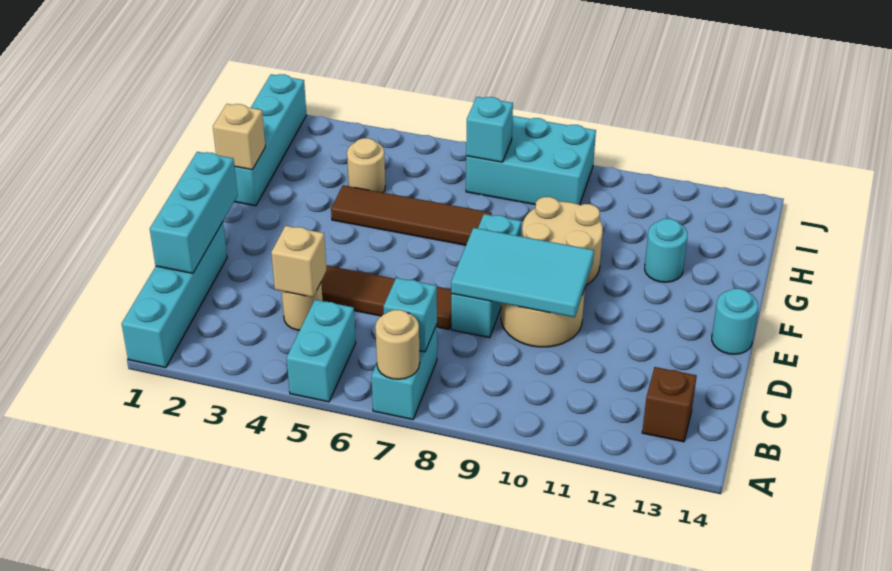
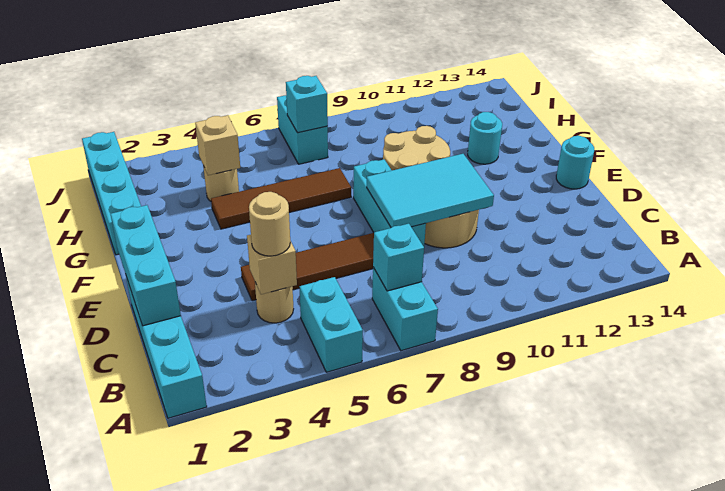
tan round brick A7 level 2 -> tan round brick C4 level 3
brown brick B13 level 1 -> none
tan brick G1 level 2 -> tan brick H4 level 2
cyan brick I7:J9 level 1 -> cyan brick I7:J7 level 1

